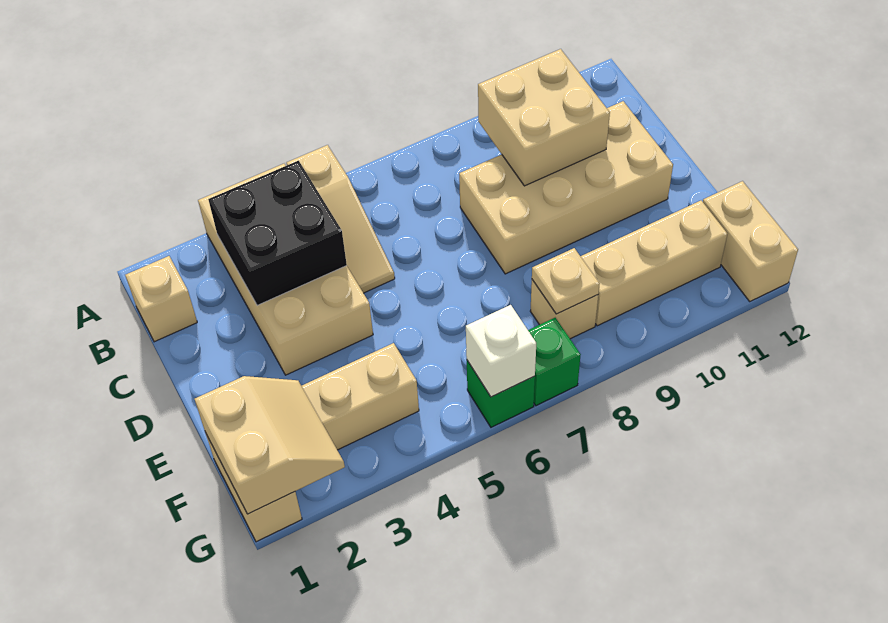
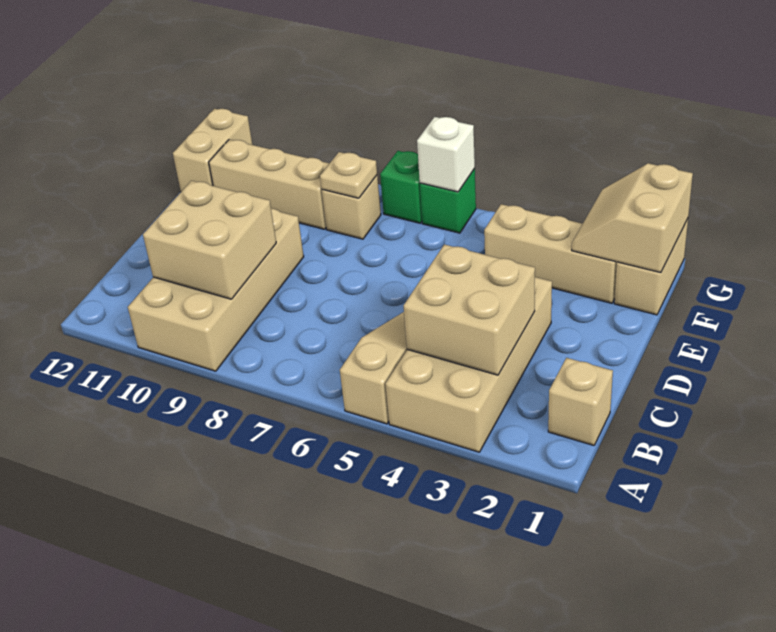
black brick B3:C4 level 2 -> tan brick B3:C4 level 2
tan brick C8:D11 level 1 -> tan brick A9:D10 level 1

